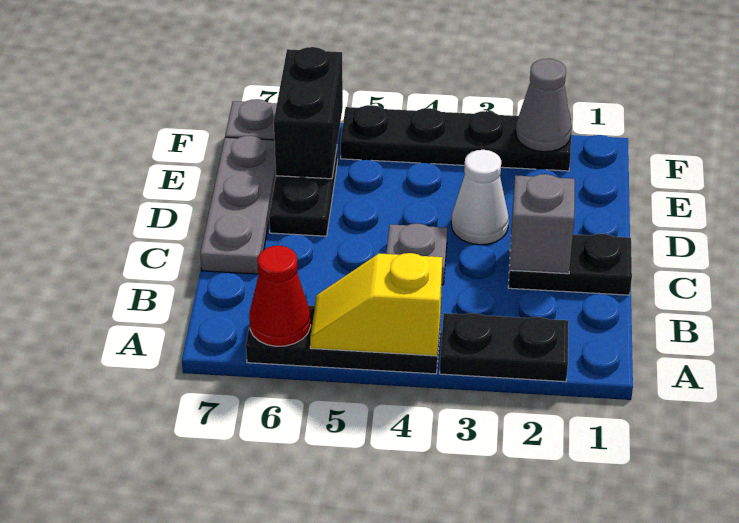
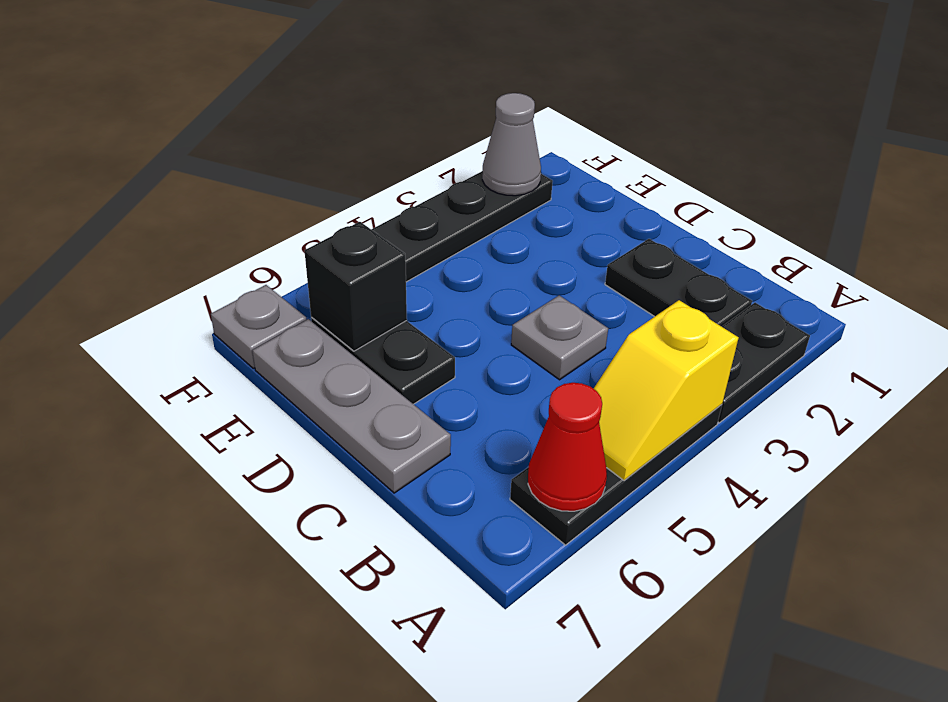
black plate C1:C2 level 1 -> black plate B2:C2 level 1
grey brick C2 level 2 -> none
white cone D3 level 1 -> none
black brick E6:F6 level 2 -> black brick E6 level 2

